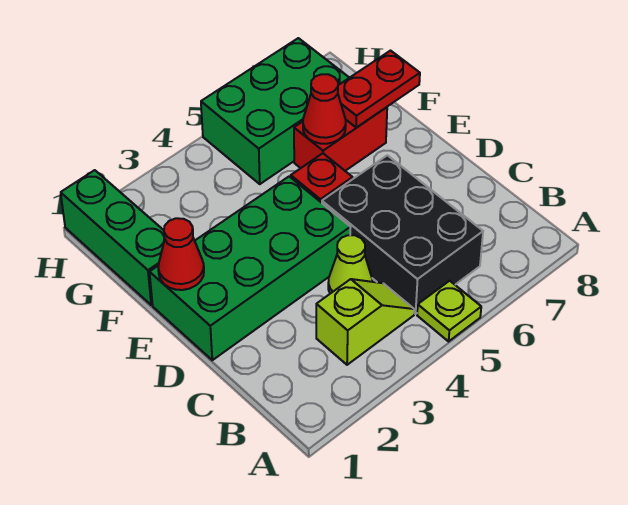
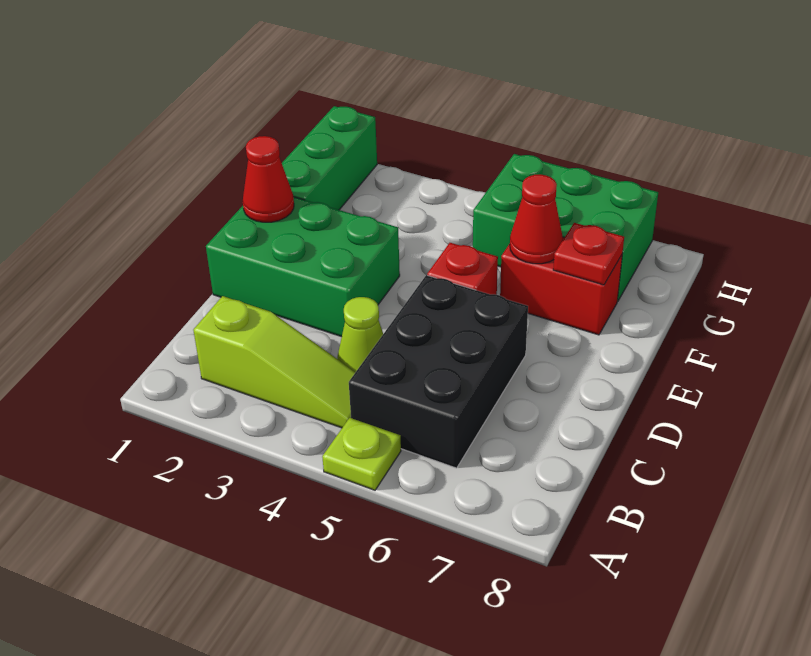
lime slope B3:B4 level 1 top 3 -> lime slope B2:B4 level 1 top 2
green brick D1:E4 level 1 -> green brick D1:E3 level 1
red plate F7:F8 level 2 -> red plate F7 level 2

